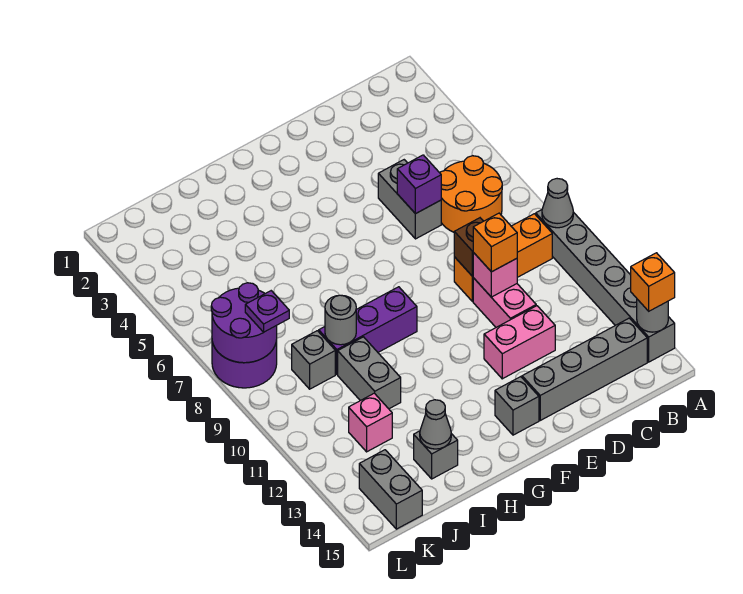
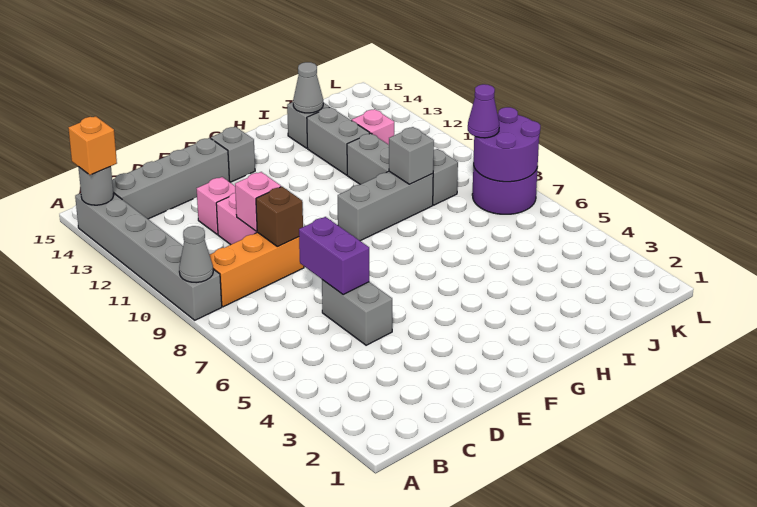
orange round brick B6:C7 level 1 -> none
purple brick D6 level 2 -> purple brick D6:D7 level 2
orange brick D10 level 3 -> none
pink brick D12:E12 level 1 -> pink brick D12 level 1
purple brick G9:I9 level 1 -> grey brick G9:I9 level 1
grey round brick I9 level 2 -> grey brick I9 level 2
purple plate K8 level 3 -> purple cone K8 level 3
grey brick K14:K15 level 1 -> grey brick I12:I13 level 1

